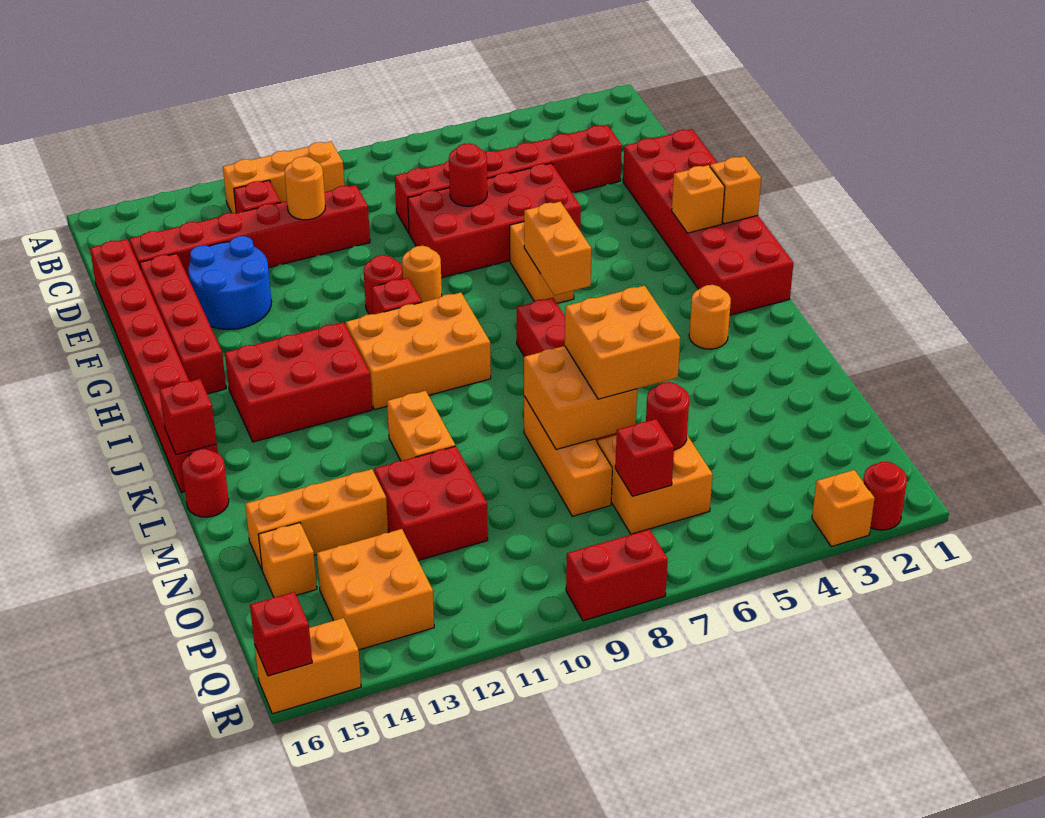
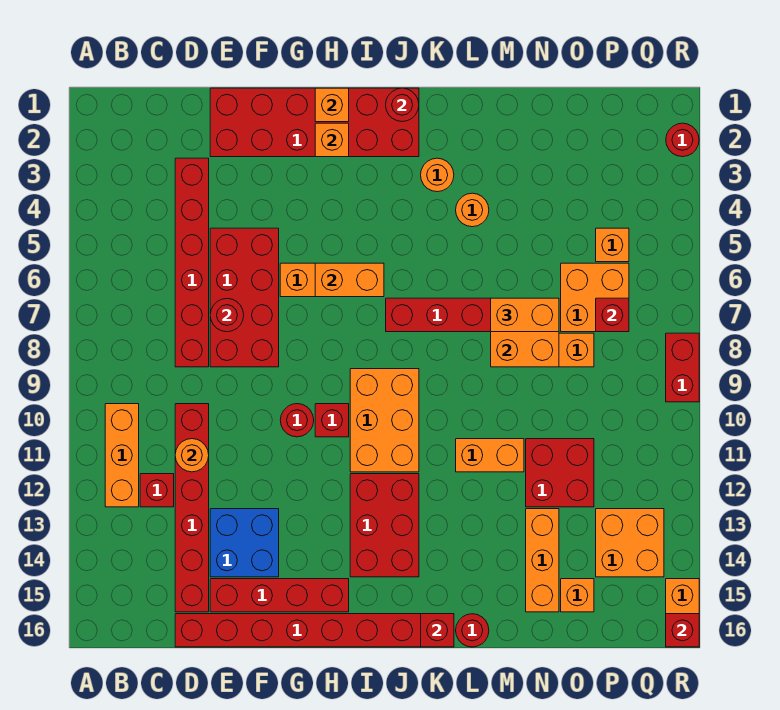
blue round brick E13:F14 level 1 -> blue brick E13:F14 level 1
orange round brick G9 level 1 -> orange round brick L4 level 1
orange brick M6:N7 level 3 -> orange brick M7:N7 level 3
red round brick O6 level 2 -> red round brick J1 level 2
orange brick R3 level 1 -> orange brick P5 level 1

